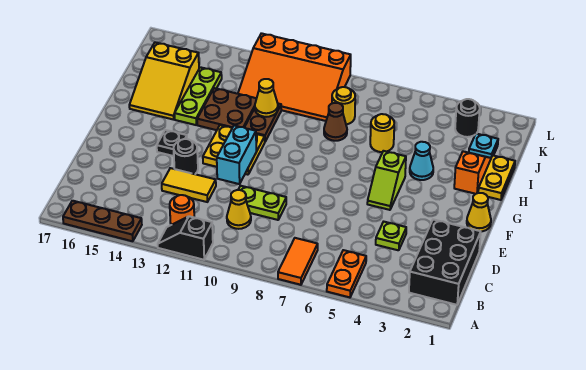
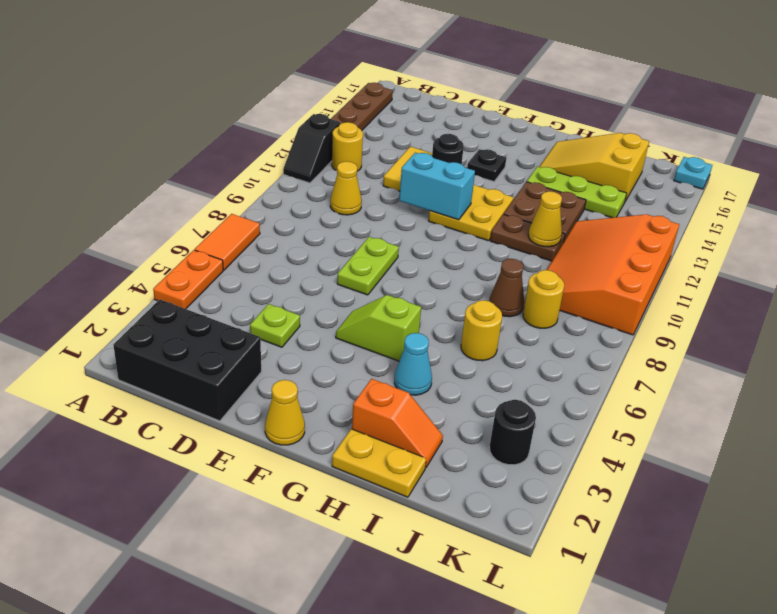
orange plate A5:B5 level 1 -> orange plate A4:A5 level 1
orange tile A7:B7 level 1 -> orange tile A6:A7 level 1
black slope A11:A12 level 1 top 11 -> black slope A11:A12 level 1 top 12
orange round brick B12 level 1 -> yellow round brick B12 level 1
lime plate D9:D10 level 1 -> lime plate E7:E8 level 1
cyan plate J2 level 1 -> cyan plate L17 level 1

